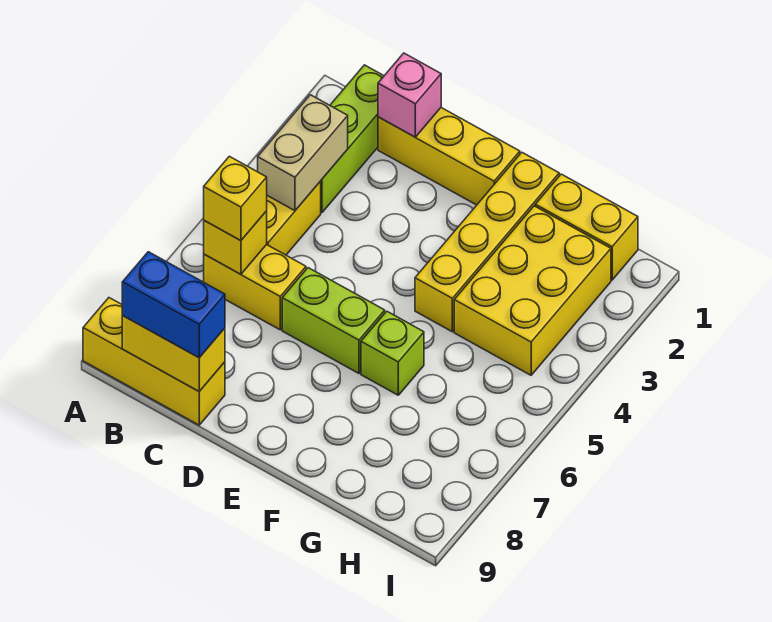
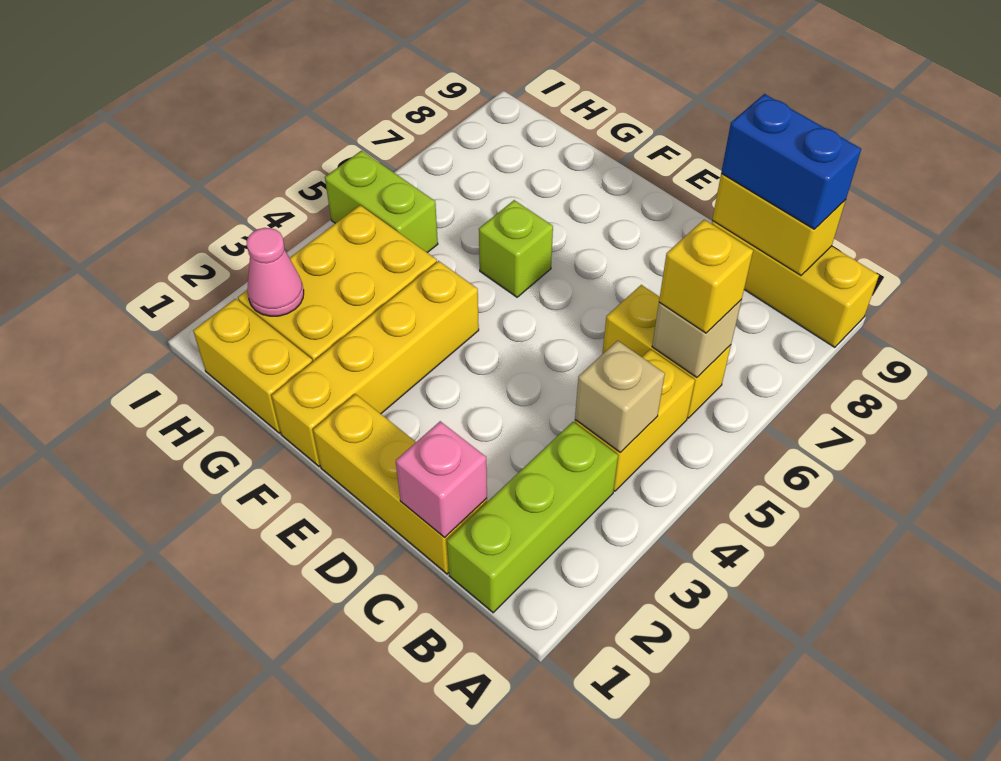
tan brick B3:B4 level 2 -> tan brick B4 level 2
yellow brick B6 level 2 -> tan brick B6 level 2
lime brick D6:E6 level 1 -> lime brick H5:I5 level 1
none -> pink cone H2 level 2

